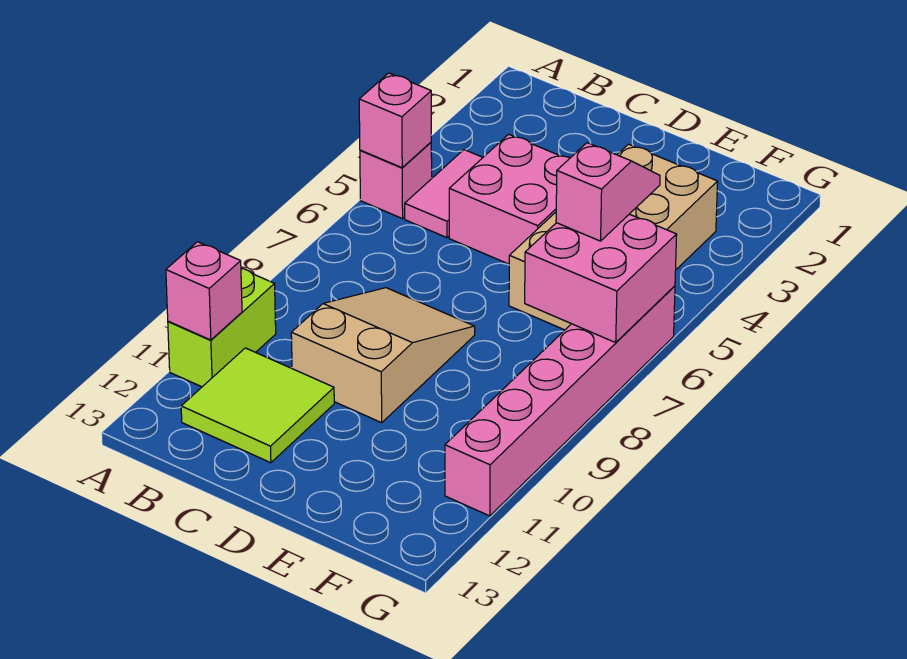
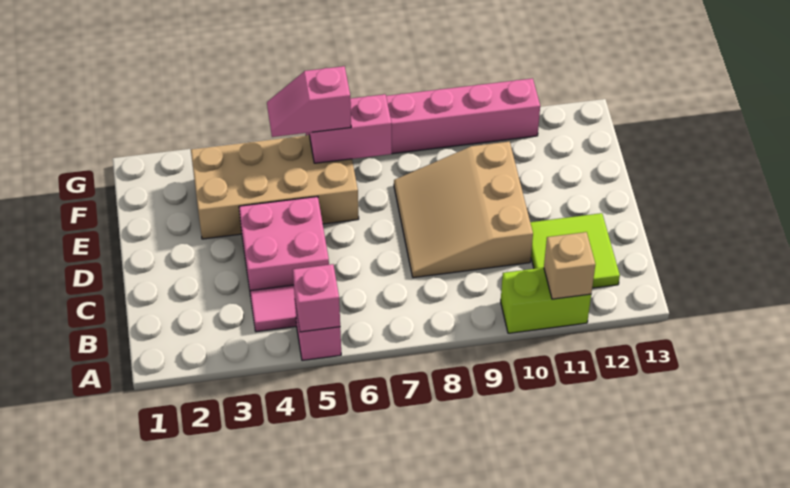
pink brick A11 level 2 -> tan brick A11 level 2
tan slope C8:D10 level 1 top 10 -> tan slope C8:E10 level 1 top 10
pink brick F6:G7 level 2 -> pink brick F6:F7 level 2

